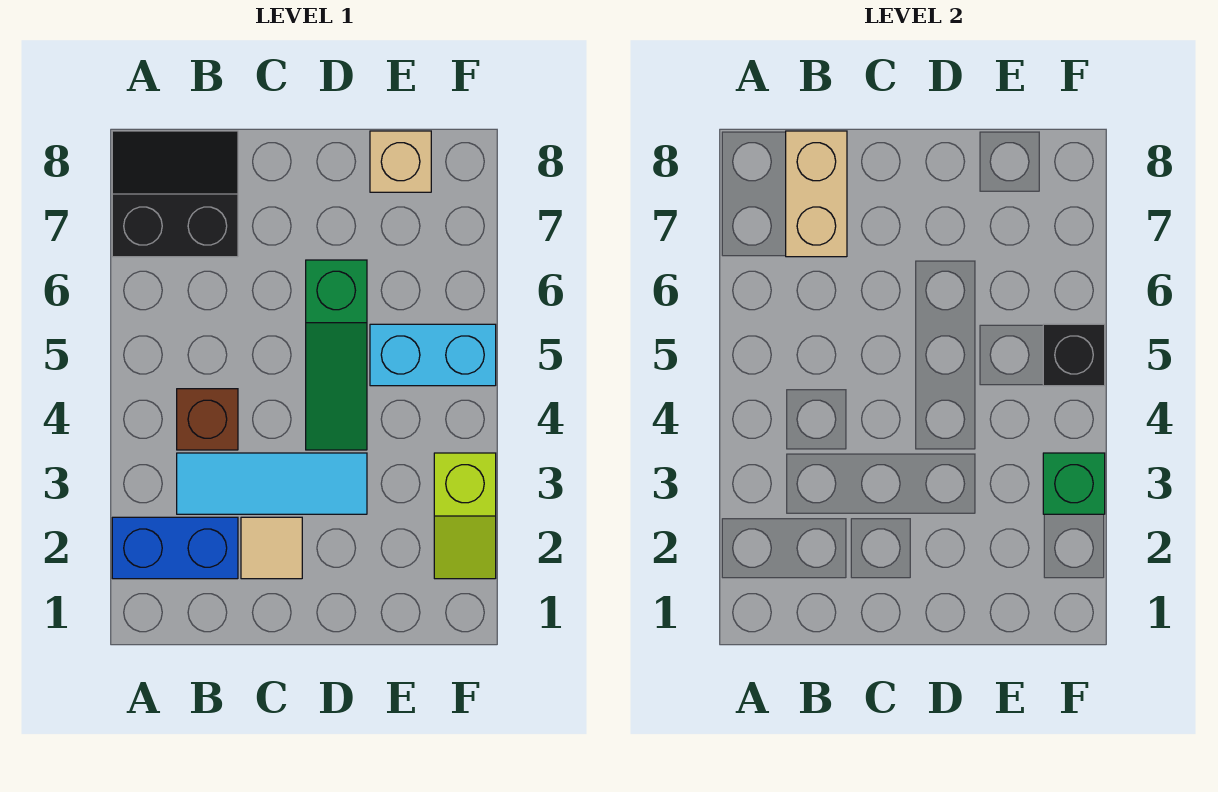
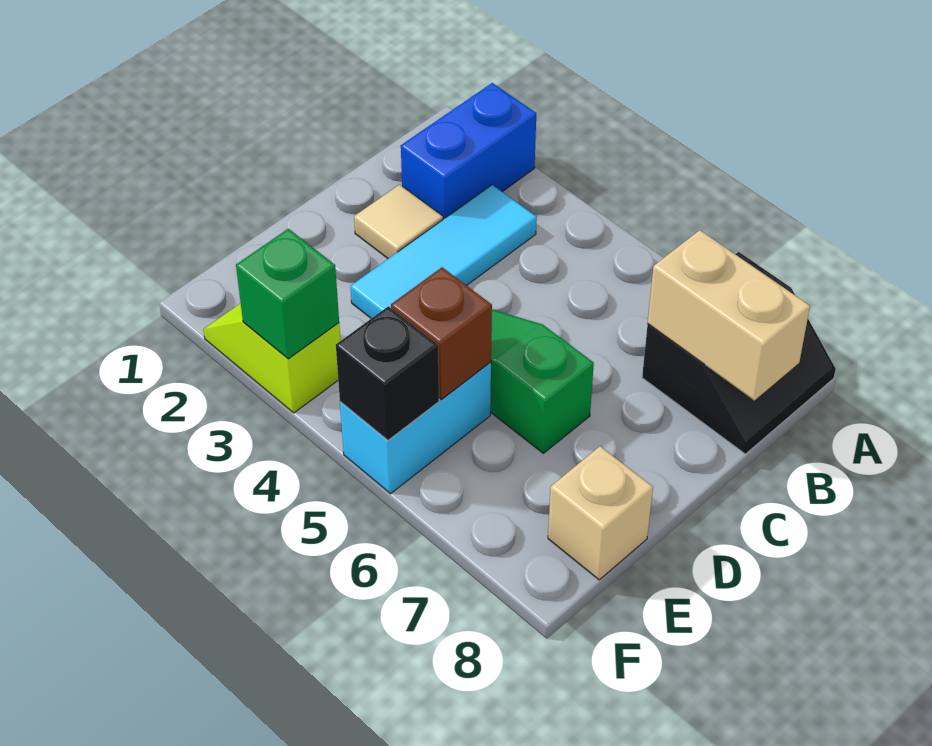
brown brick B4 level 1 -> brown brick E5 level 2

